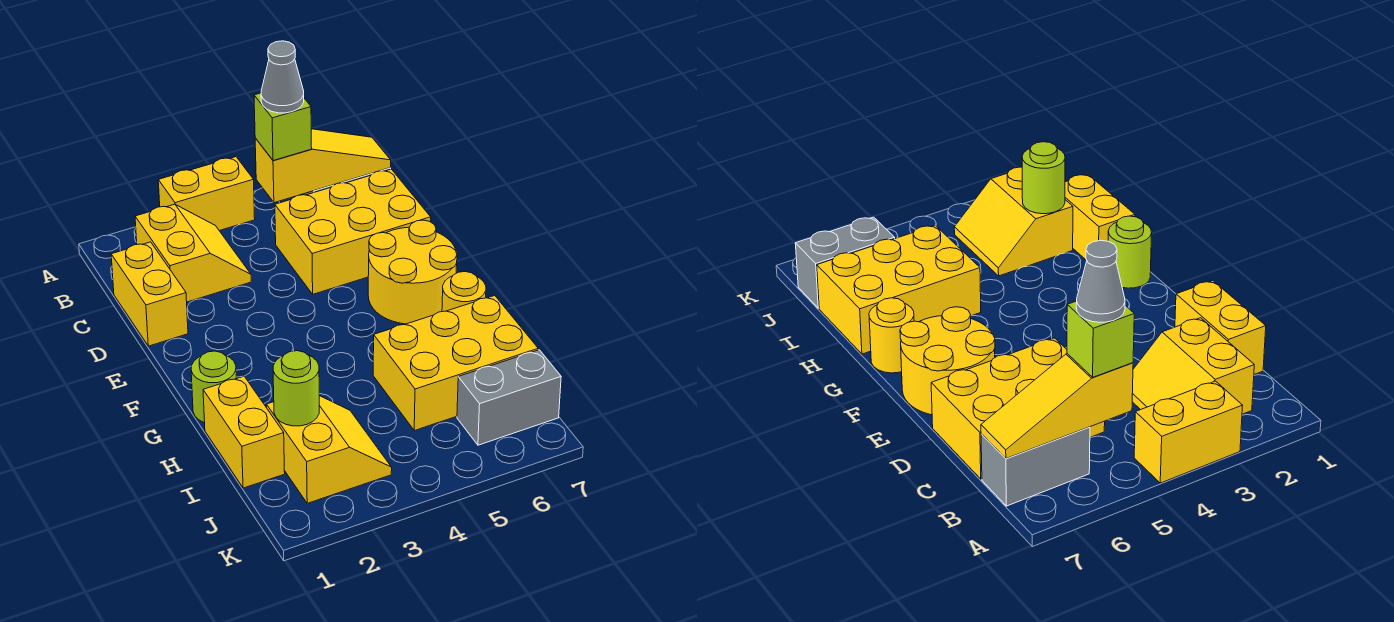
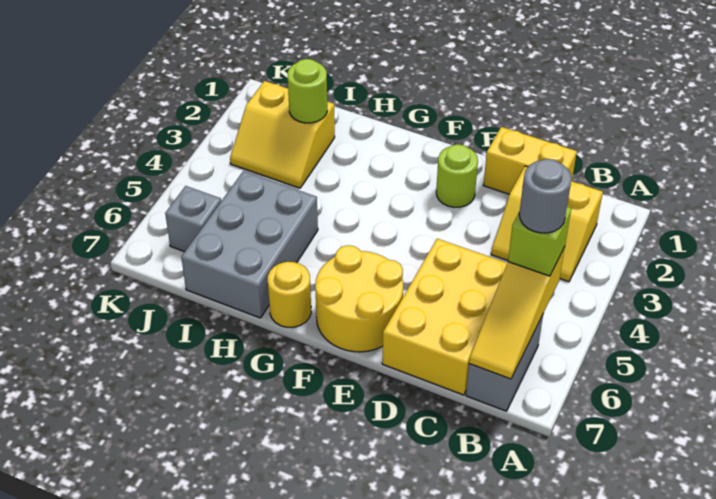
yellow brick A3:A4 level 1 -> none
grey cone B5 level 4 -> grey round brick B5 level 4
lime round brick G1 level 1 -> lime round brick E2 level 1
yellow brick H1:I1 level 1 -> none
yellow brick H5:I7 level 1 -> grey brick H5:I7 level 1
grey brick J6:J7 level 1 -> grey brick J6 level 1

